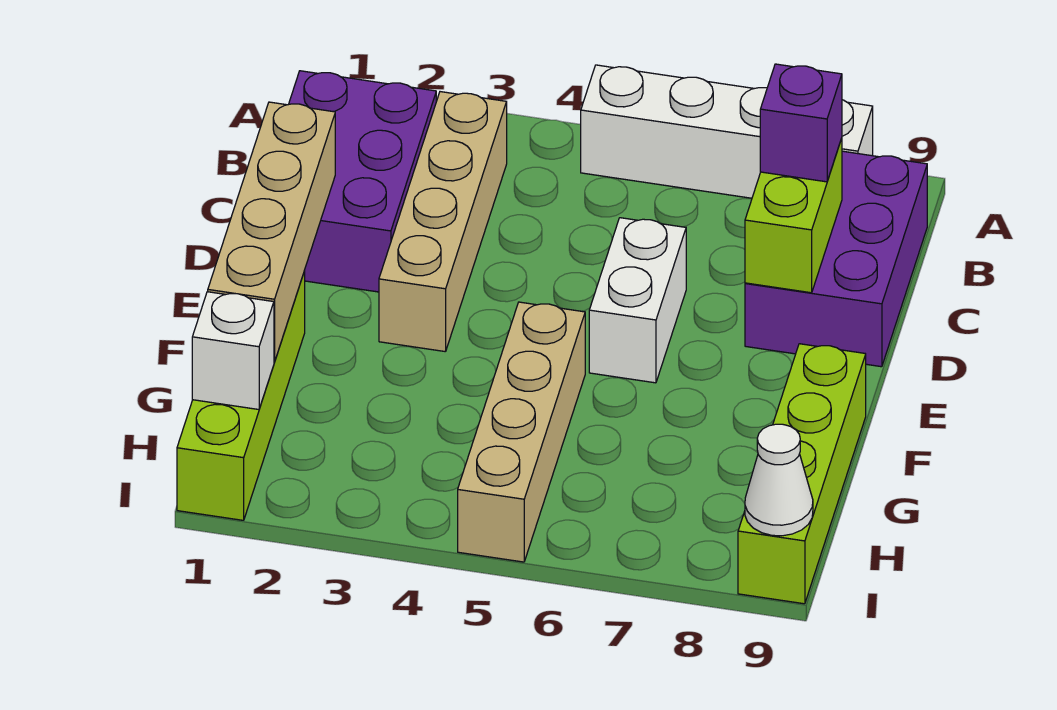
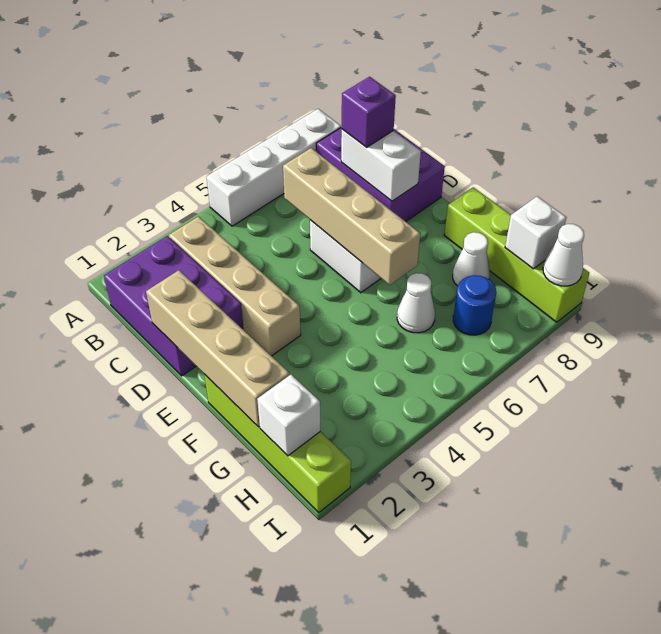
lime brick C8:D8 level 2 -> white brick C8:D8 level 2
tan brick F5:I5 level 1 -> tan brick C6:F6 level 2
none -> white cone G6 level 1
none -> white cone G8 level 1
none -> blue round brick H7 level 1
none -> white brick H9 level 2

